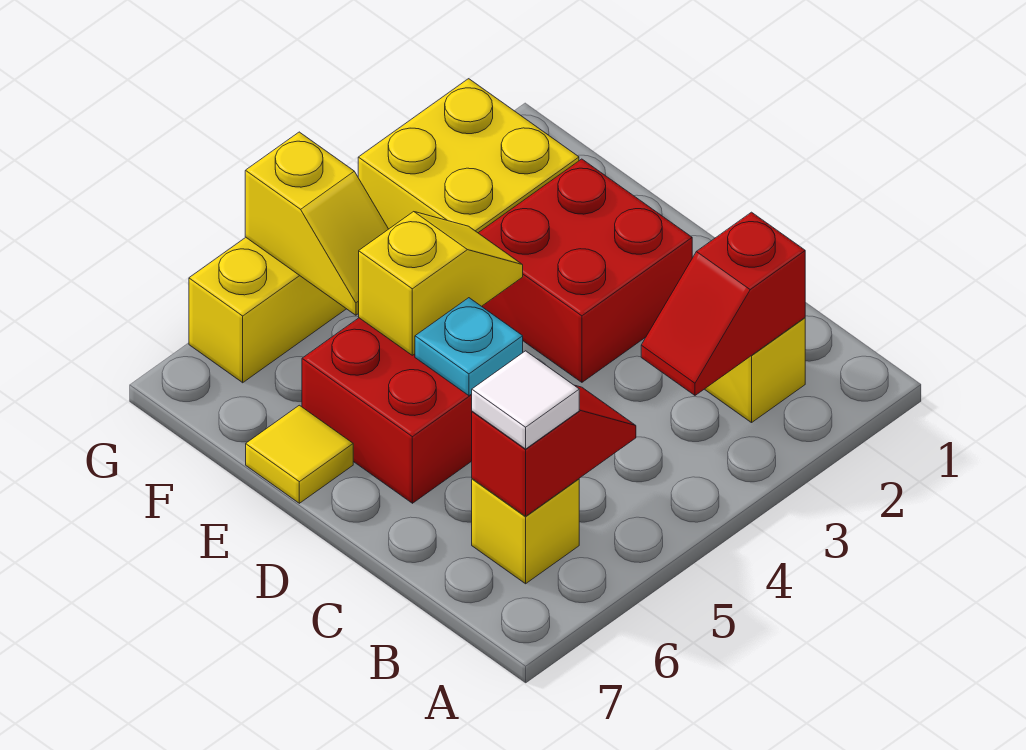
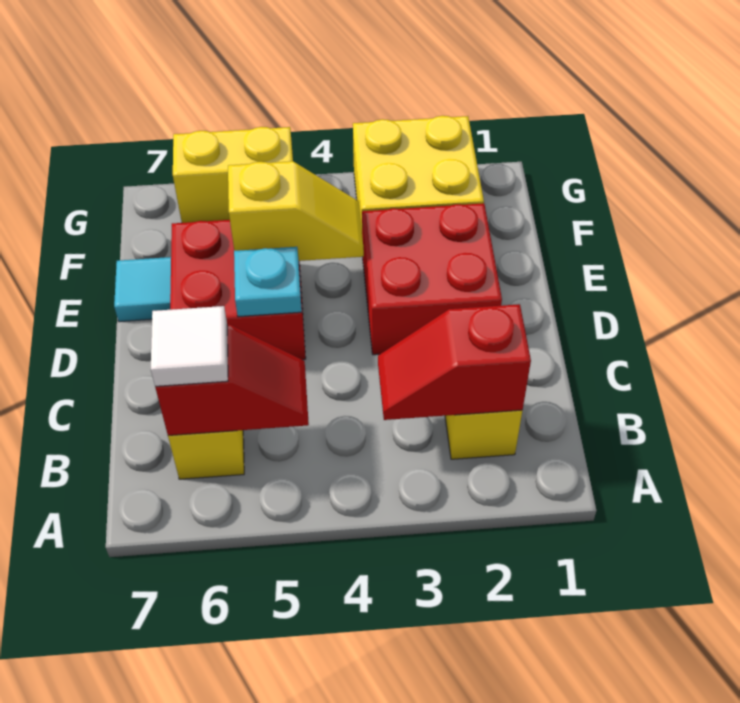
yellow tile E7 level 1 -> cyan tile E7 level 1
yellow slope F5:G5 level 2 top G -> none

